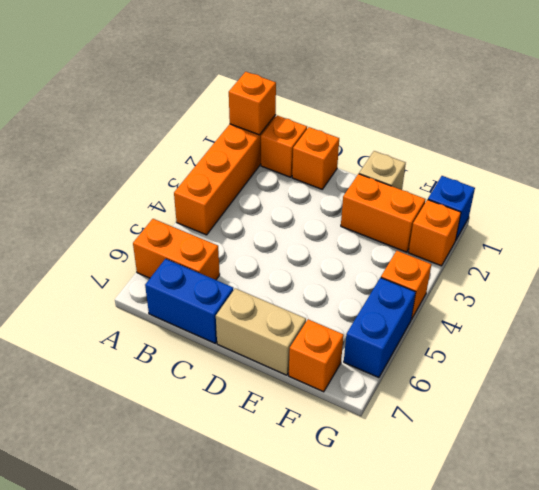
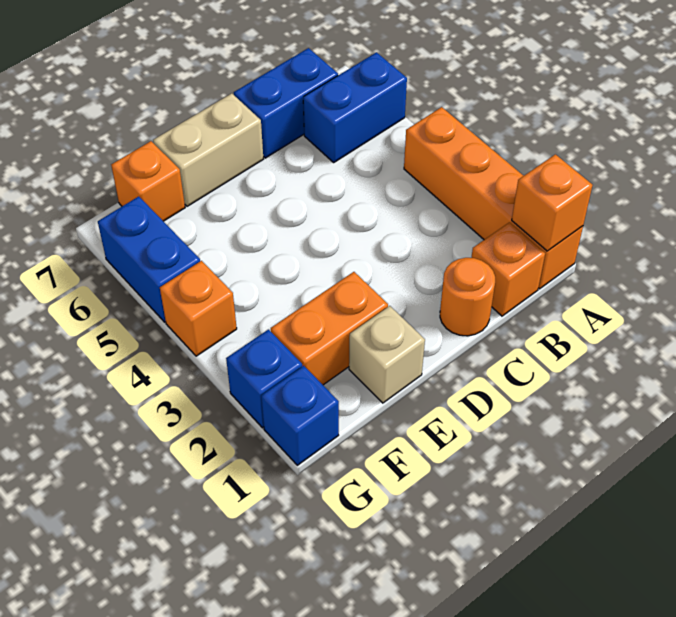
orange brick A6:B6 level 1 -> blue brick A6:B6 level 1
orange brick C1 level 1 -> orange round brick C1 level 1
orange brick G2 level 1 -> blue brick G2 level 1

